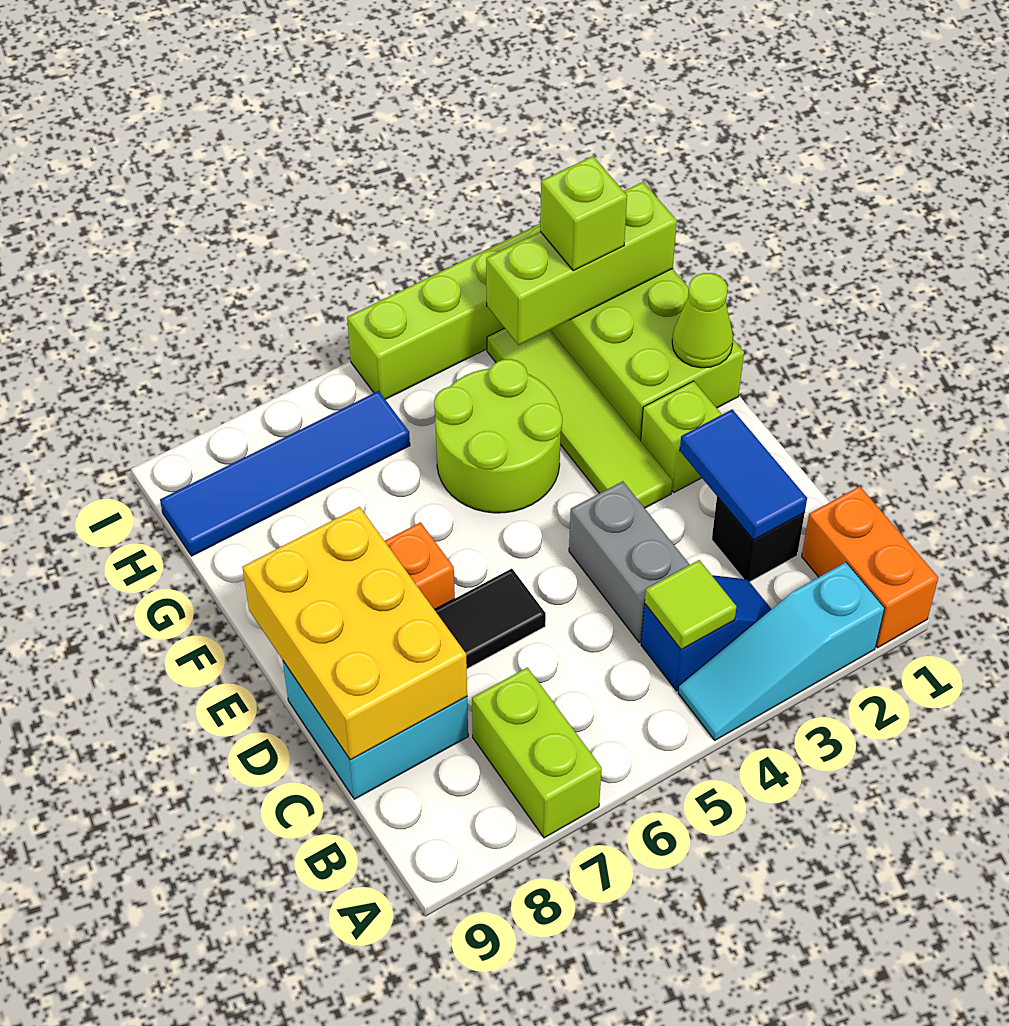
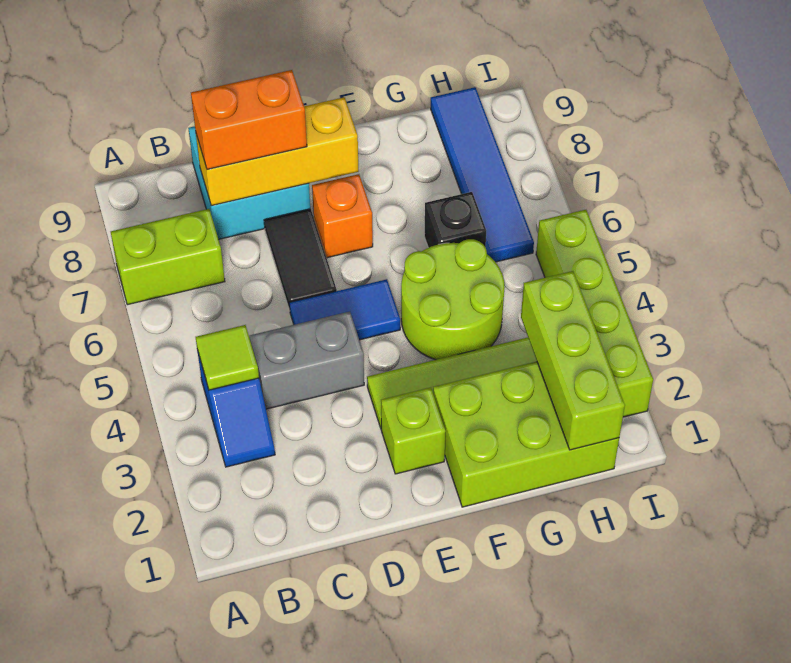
orange brick A1:B1 level 1 -> orange brick C8:D8 level 3
cyan slope A2:A4 level 1 top 2 -> none
black brick C2 level 1 -> black brick G6 level 1
blue tile C2:D2 level 2 -> blue tile D5:E5 level 1
yellow brick C8:E9 level 2 -> yellow brick C8:E8 level 2
lime cone F1 level 2 -> none
lime brick H2 level 3 -> none

